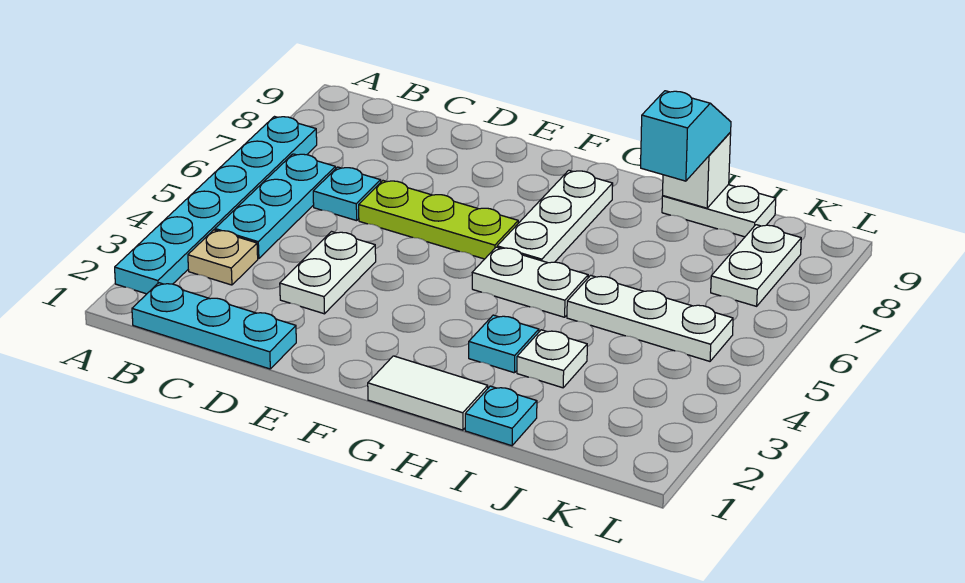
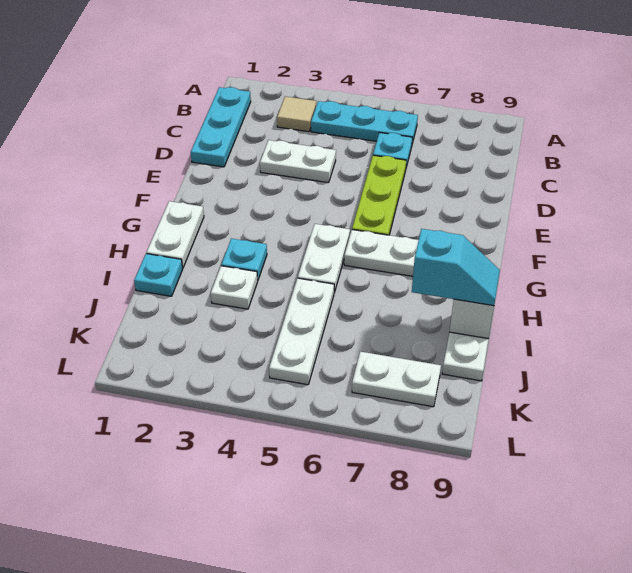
cyan plate A2:A7 level 1 -> none
tan plate B3 level 1 -> tan tile B3 level 1
white tile G1:H1 level 1 -> white plate G1:H1 level 1

